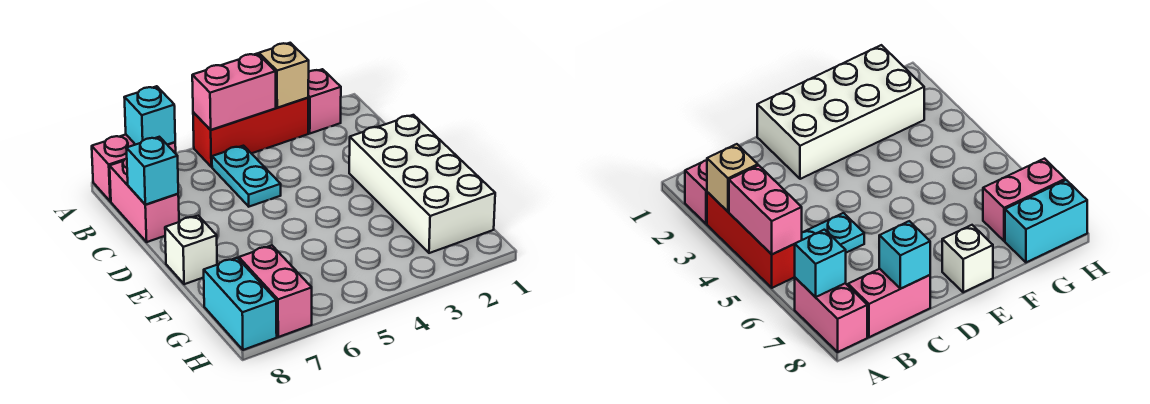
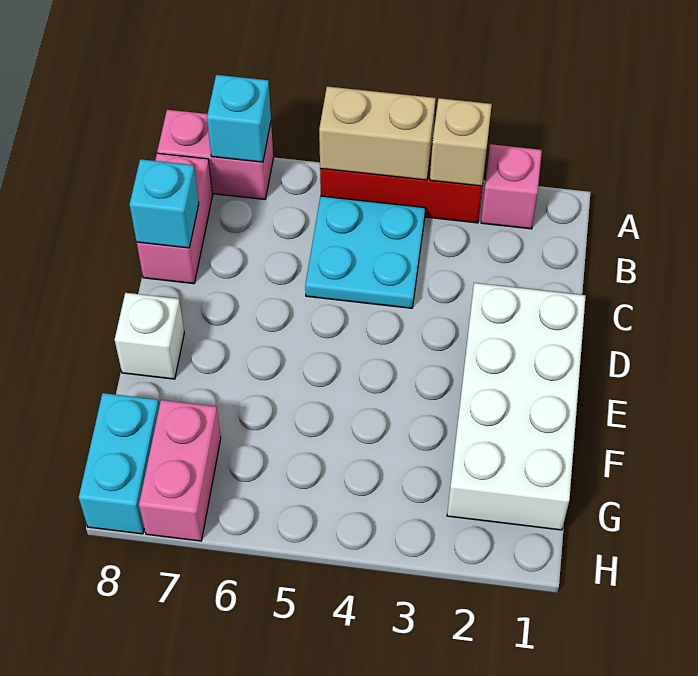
pink brick A4:A5 level 2 -> tan brick A4:A5 level 2
cyan plate B5:C5 level 1 -> cyan plate B4:C5 level 1

